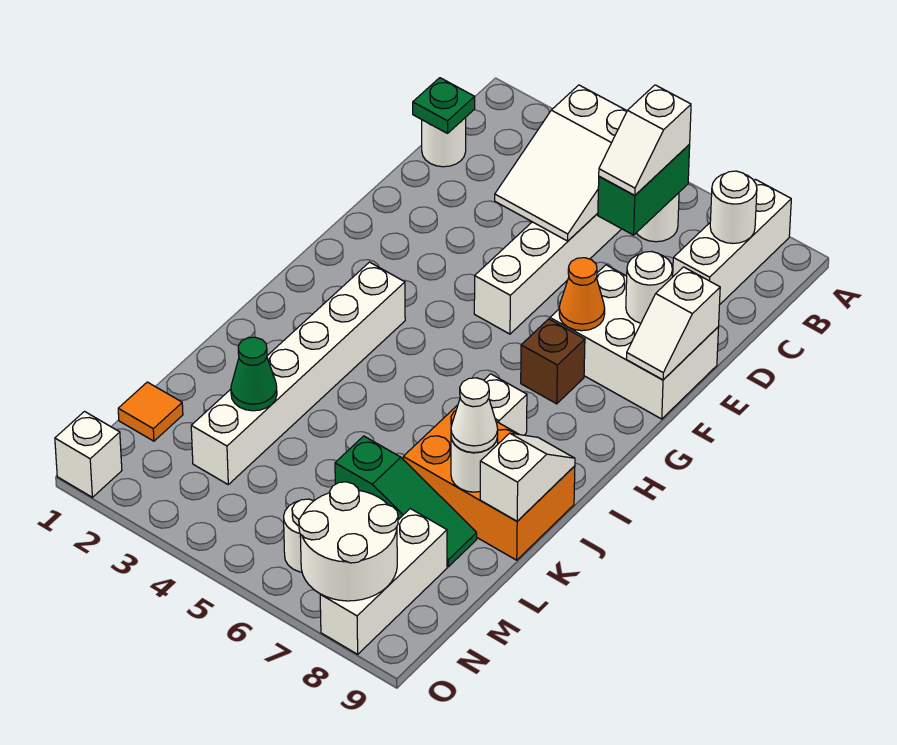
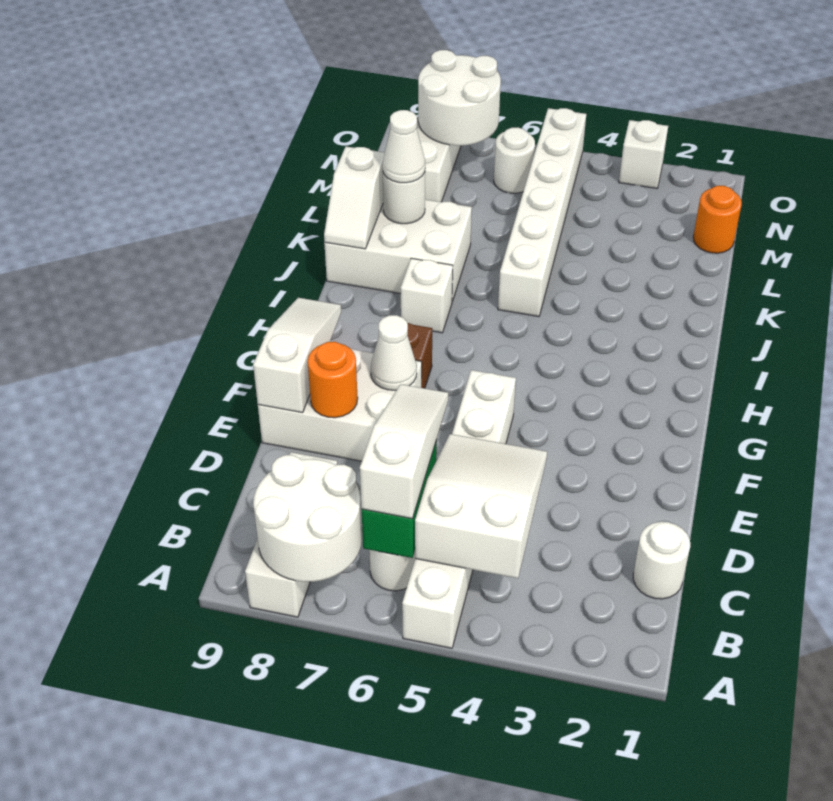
white slope B6:C6 level 3 top B -> white slope B6:D6 level 3 top B
white round brick B8 level 2 -> white round brick A7:B8 level 2
green plate C1 level 2 -> none
white round brick E8 level 2 -> orange round brick E8 level 2
white slope E9:F9 level 2 top E -> white slope E9:G9 level 2 top E
orange cone F7 level 2 -> white cone F7 level 2
white brick H3:M3 level 1 -> white brick J5:O5 level 1
orange brick J7:K9 level 1 -> white brick J7:K9 level 1
green cone L3 level 2 -> none
green slope L6:L8 level 1 top 6 -> none
orange tile M1 level 1 -> orange round brick M1 level 1
white brick O1 level 1 -> white brick O3 level 1

